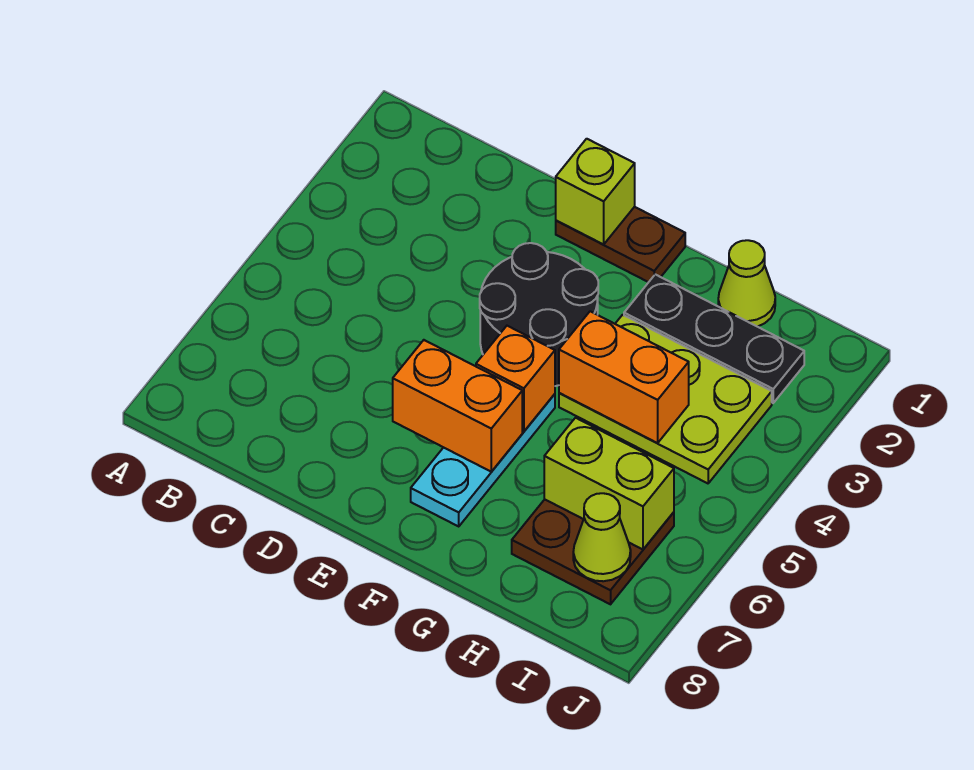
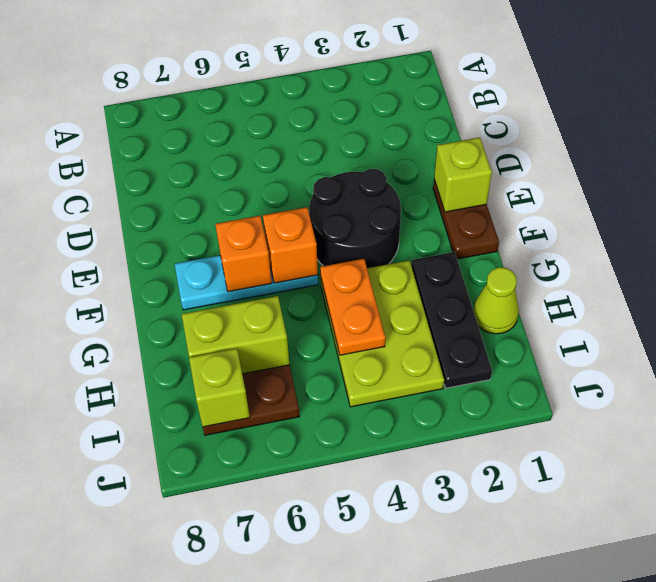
orange brick E6:F6 level 2 -> orange brick F6 level 2
orange brick G4:H4 level 2 -> orange plate G4:H4 level 2
lime brick H6:I6 level 2 -> lime brick H6:H7 level 2
lime cone I7 level 2 -> lime brick I7 level 2

